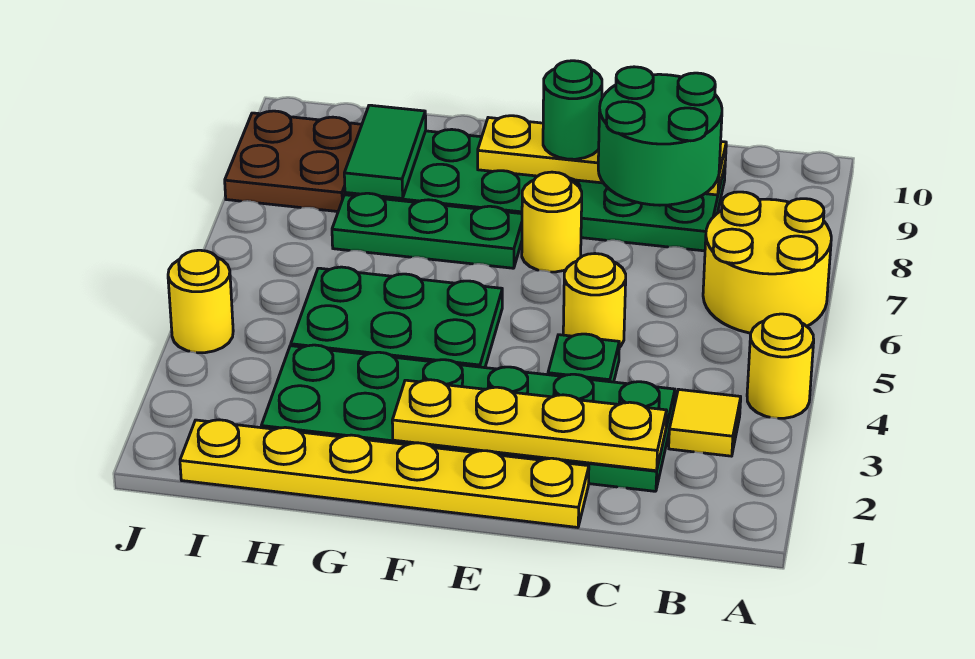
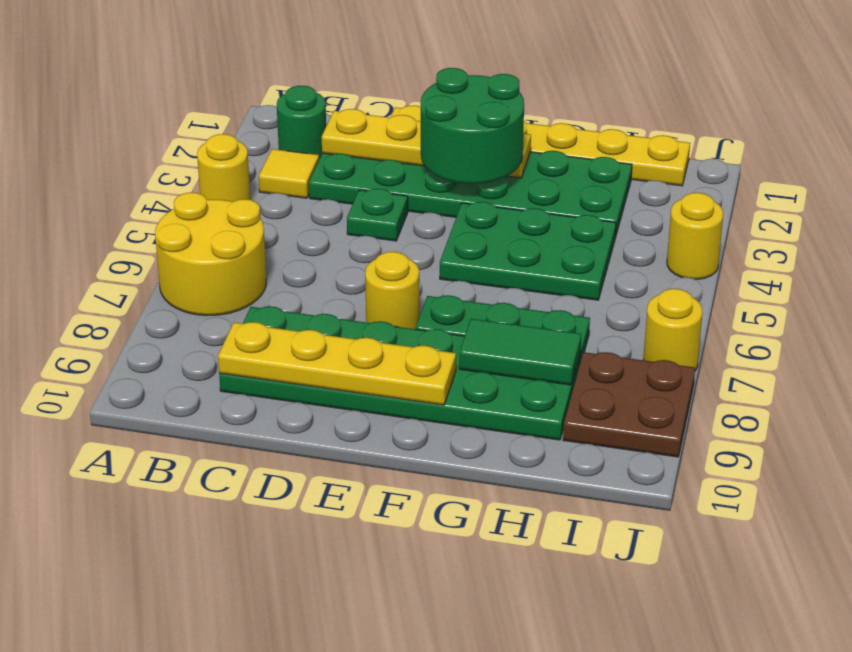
green round brick C8:D9 level 3 -> green round brick E2:F3 level 3
yellow round brick D5 level 1 -> yellow round brick J7 level 1
green round brick E9 level 3 -> green round brick B2 level 1
green tile H8:H9 level 2 -> green tile G8:H8 level 2

